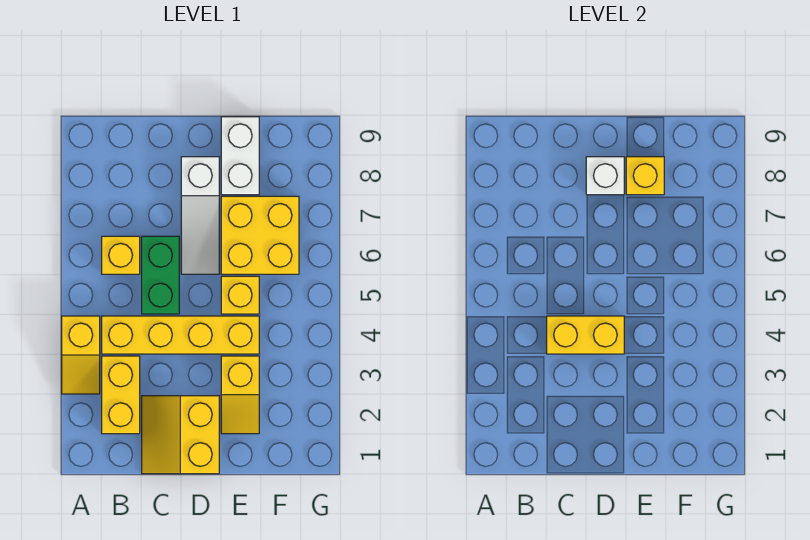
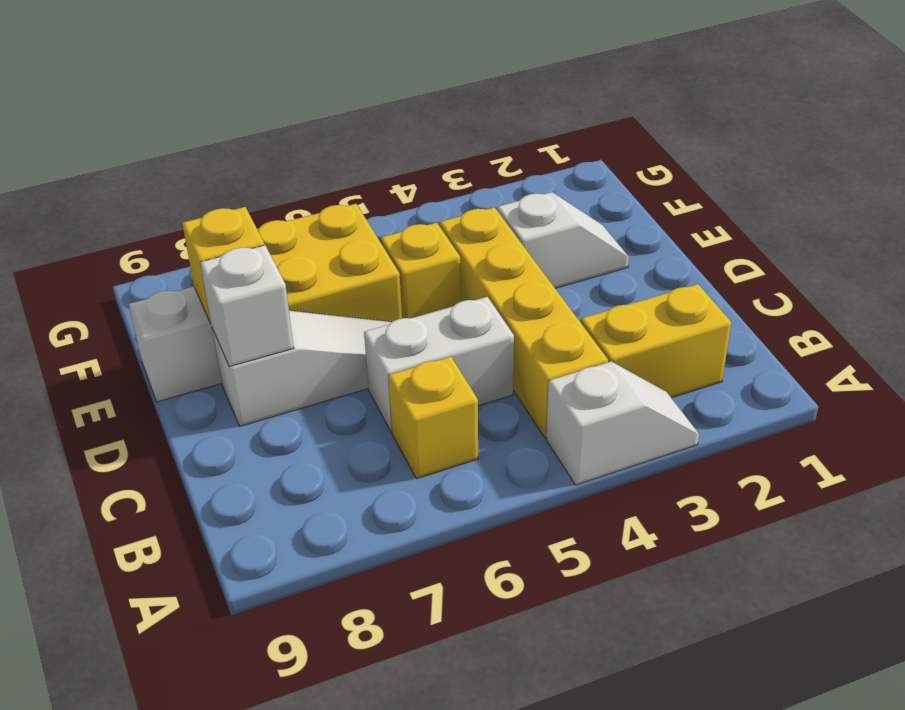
yellow slope A3:A4 level 1 top 4 -> white slope A3:A4 level 1 top 4
yellow slope C1:D2 level 1 top D -> none
yellow brick C4:D4 level 2 -> none
green brick C5:C6 level 1 -> white brick C5:C6 level 1
yellow slope E2:E3 level 1 top 3 -> white slope E2:E3 level 1 top 3

